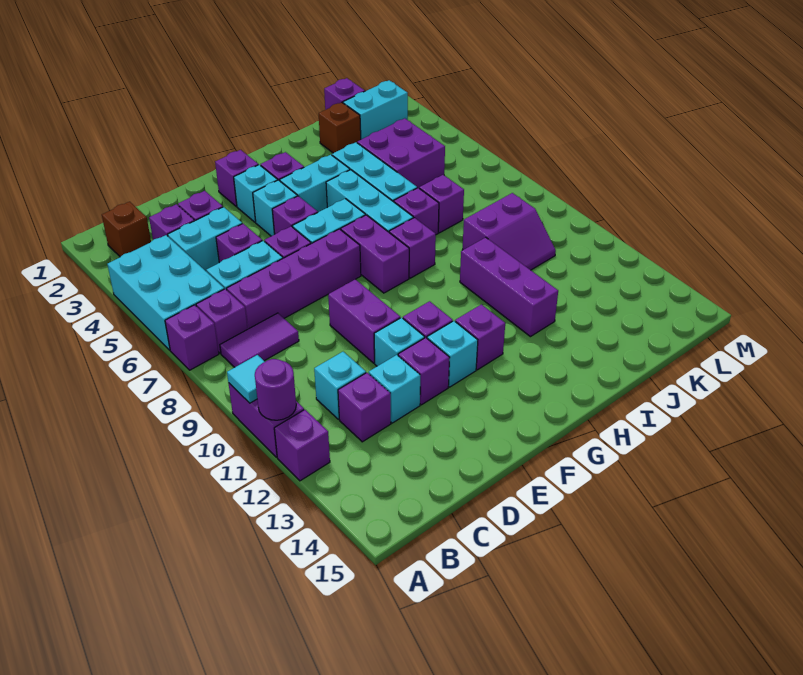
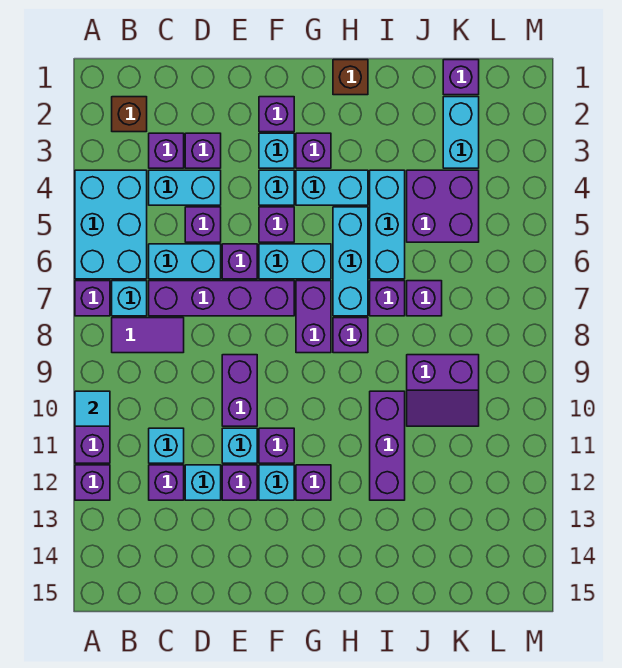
purple round brick A11 level 2 -> none
purple brick B7 level 1 -> cyan brick B7 level 1
brown brick J2 level 1 -> brown brick H1 level 1
cyan brick K2:L2 level 1 -> cyan brick K2:K3 level 1

